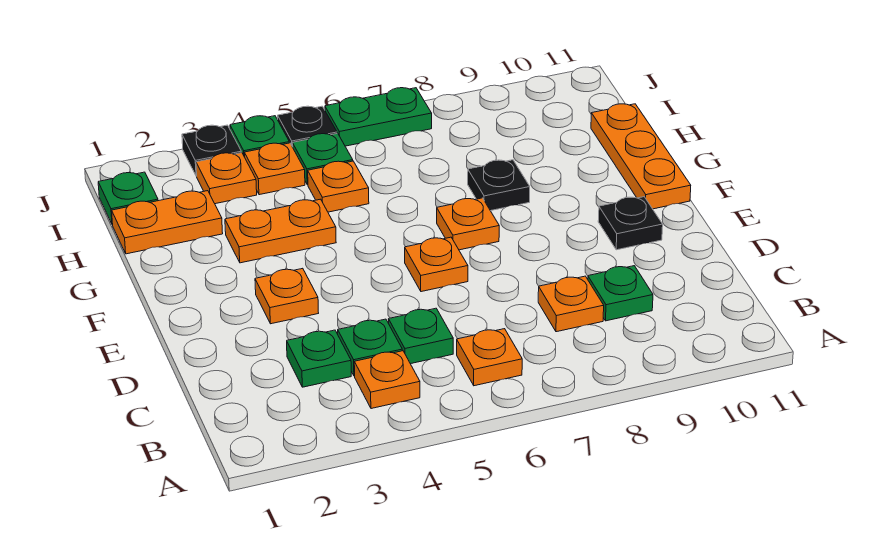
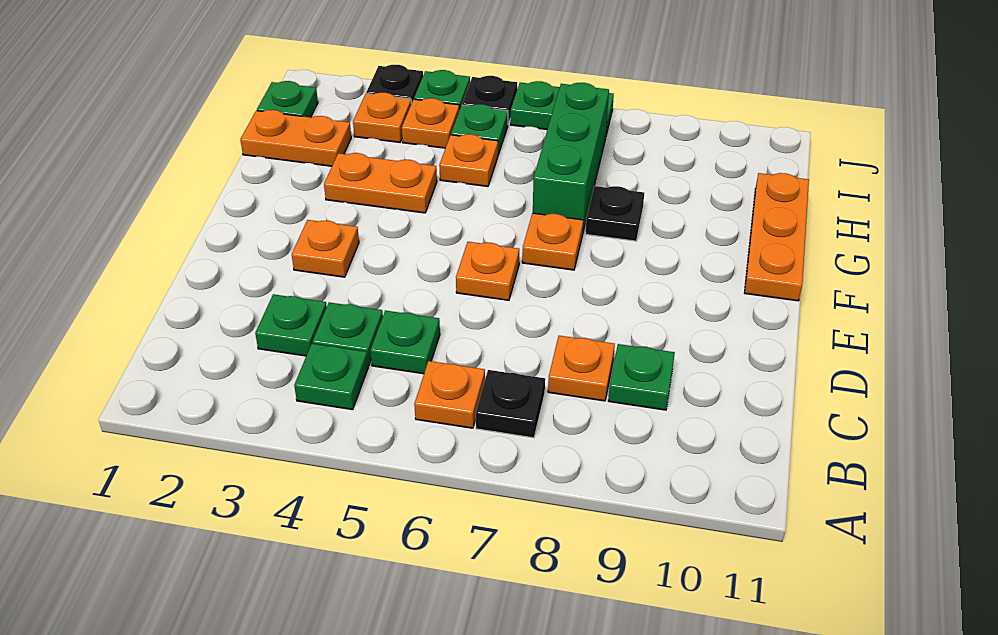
orange plate B4 level 1 -> green plate B4 level 1
black plate E10 level 1 -> black plate B7 level 1
none -> green brick G7:I7 level 1

